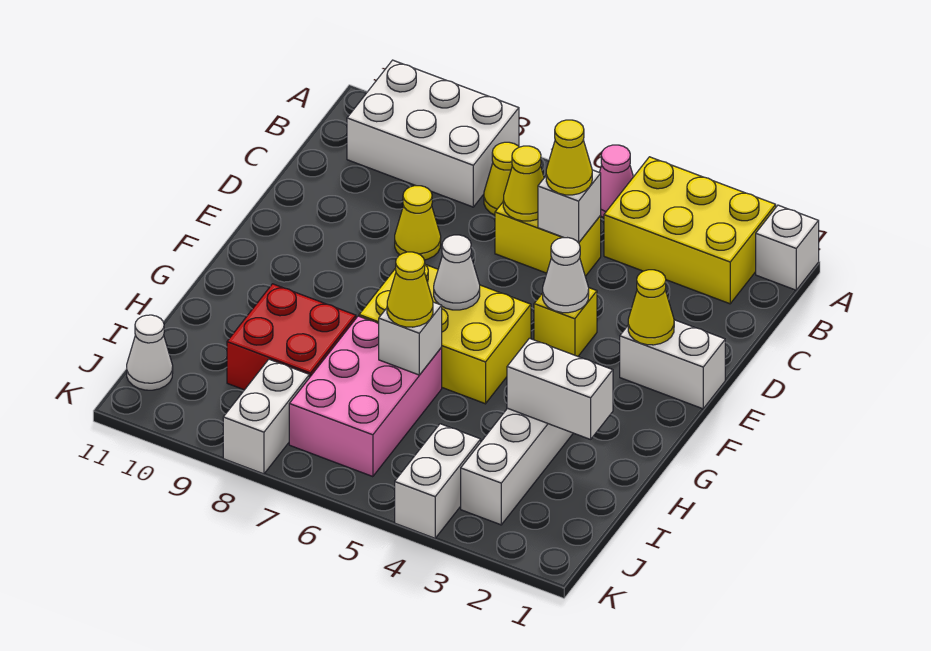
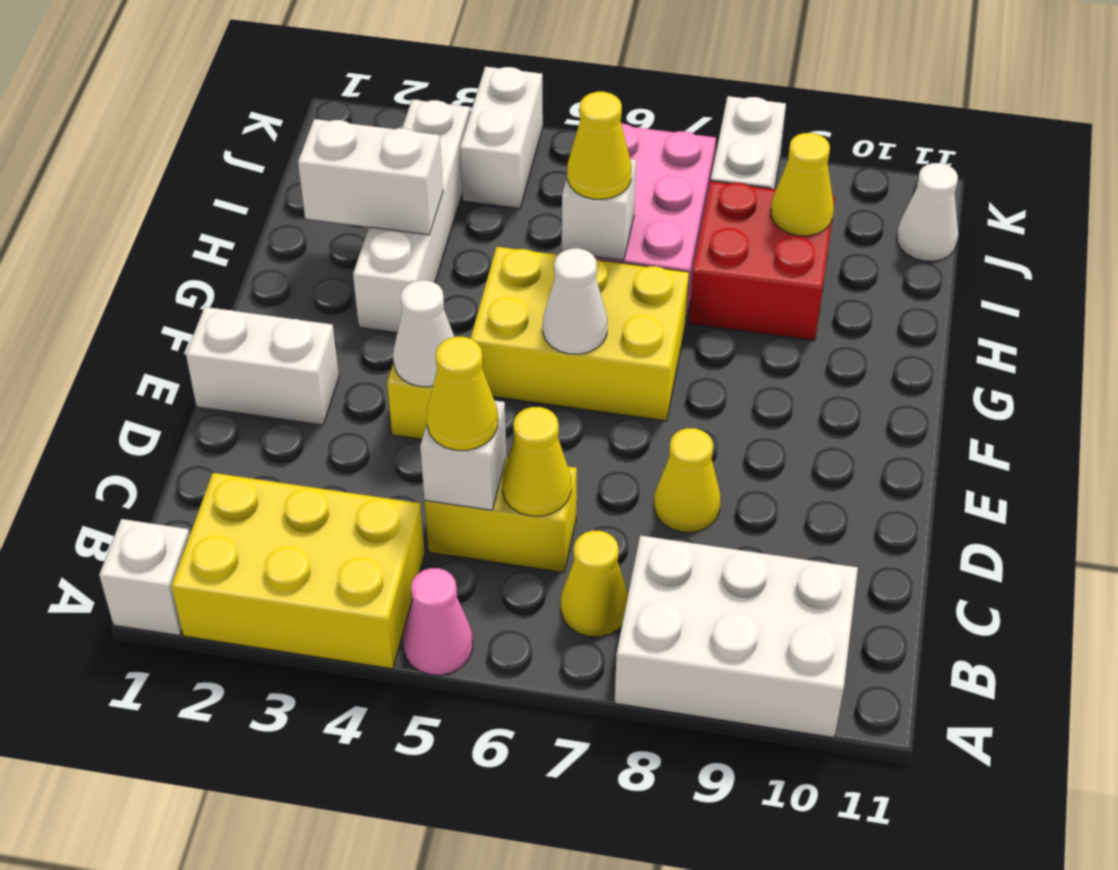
yellow cone E2 level 2 -> yellow cone I9 level 2

